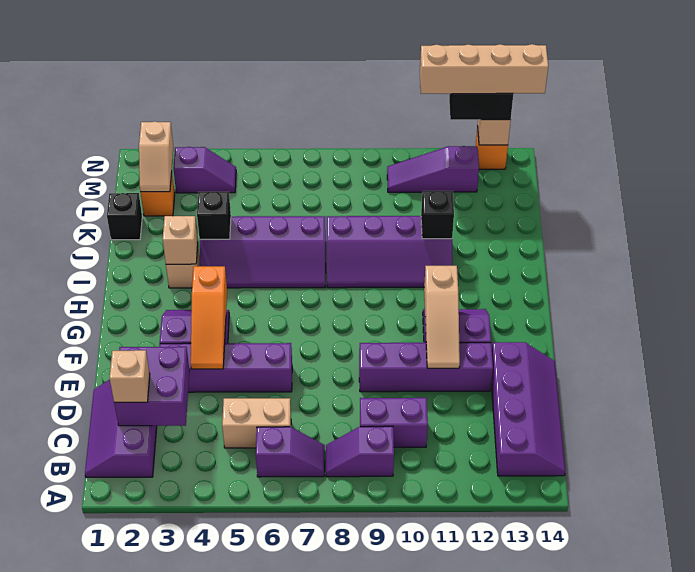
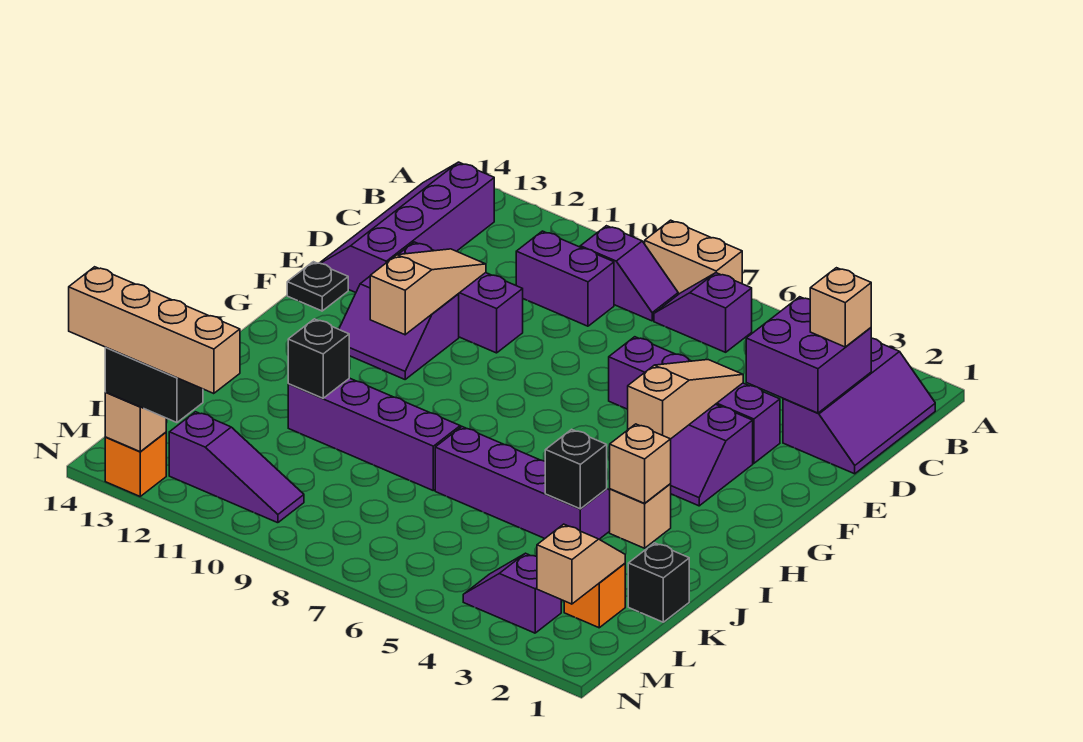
tan brick C5:C6 level 1 -> tan brick A7:A8 level 1
orange slope E4:G4 level 2 top G -> tan slope E4:G4 level 2 top G
purple brick E9:E12 level 1 -> purple brick E10:E12 level 1
none -> black plate F14 level 1

